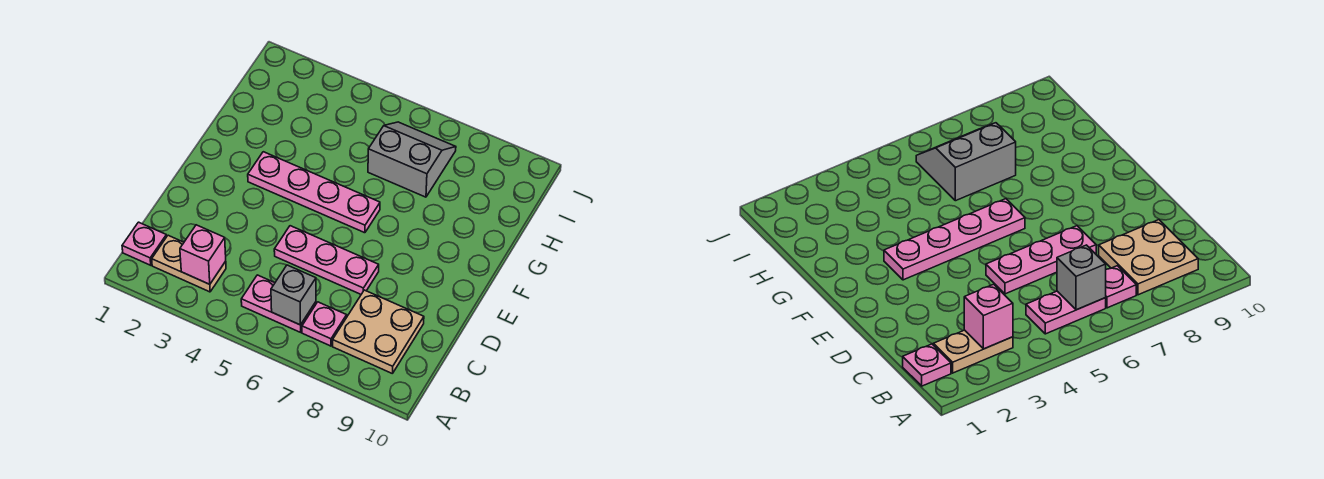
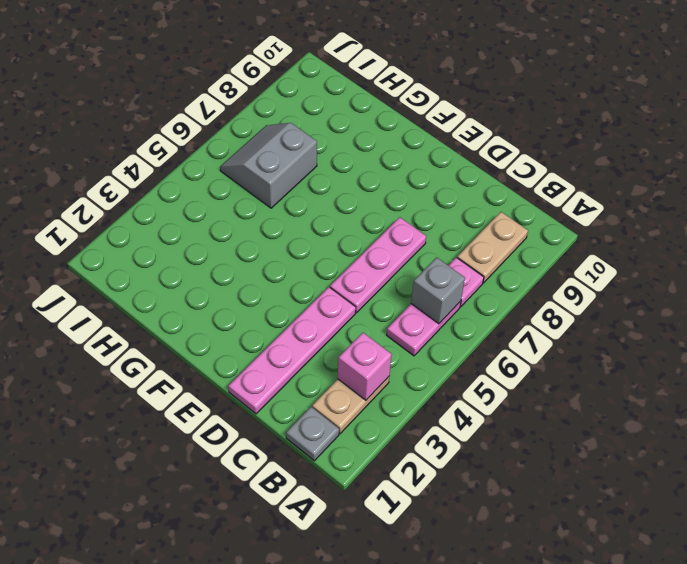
pink plate B1 level 1 -> grey plate B1 level 1
tan plate B8:C9 level 1 -> tan plate B8:B9 level 1
pink plate F3:F6 level 1 -> pink plate D1:D4 level 1

